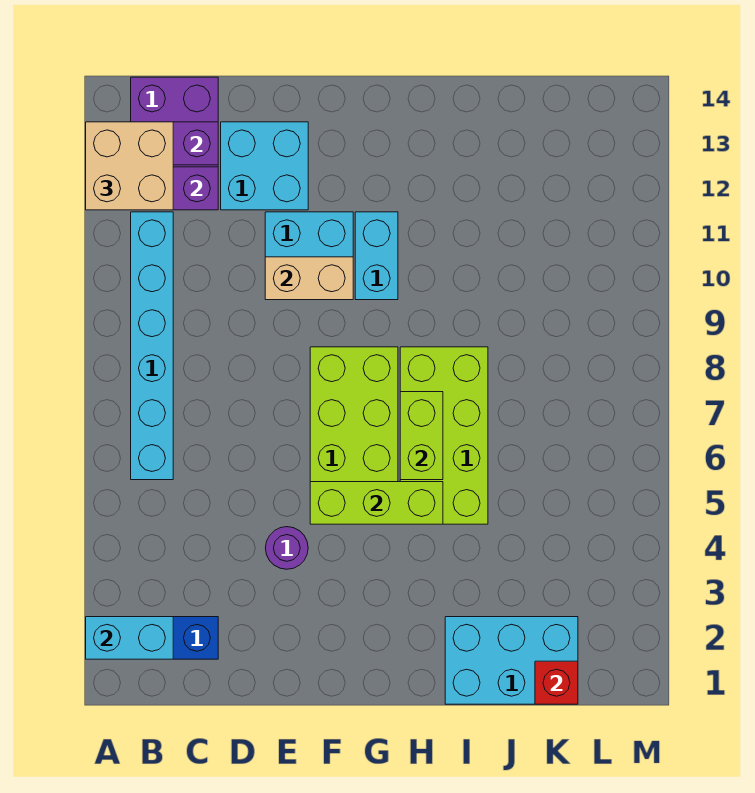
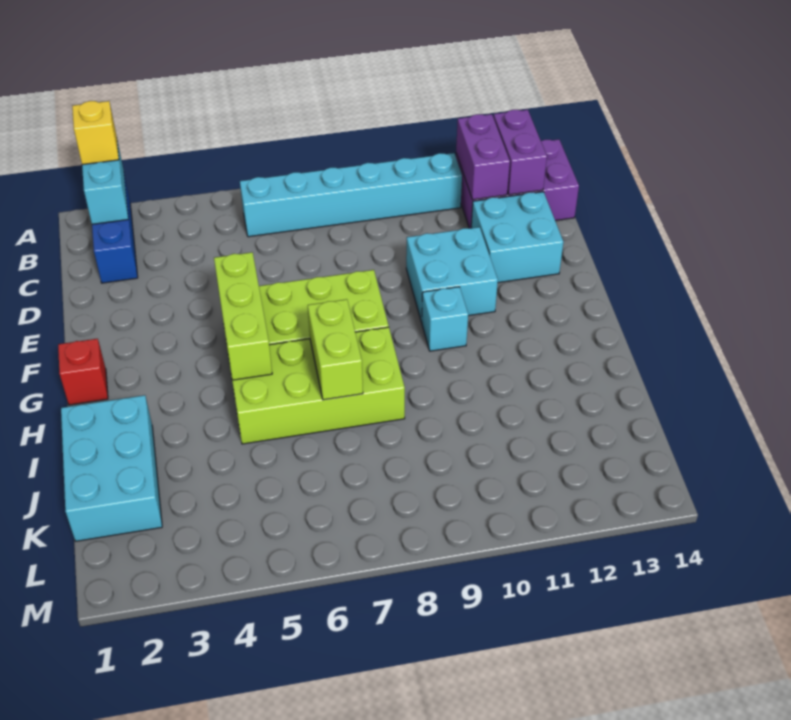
none -> yellow brick A2 level 3
tan brick A12:B13 level 3 -> none
purple round brick E4 level 1 -> none
tan brick E10:F10 level 2 -> none
cyan brick G10:G11 level 1 -> cyan brick G10 level 1
lime brick H6:H7 level 2 -> lime brick H7:I7 level 2
red brick K1 level 2 -> red brick G1 level 1

